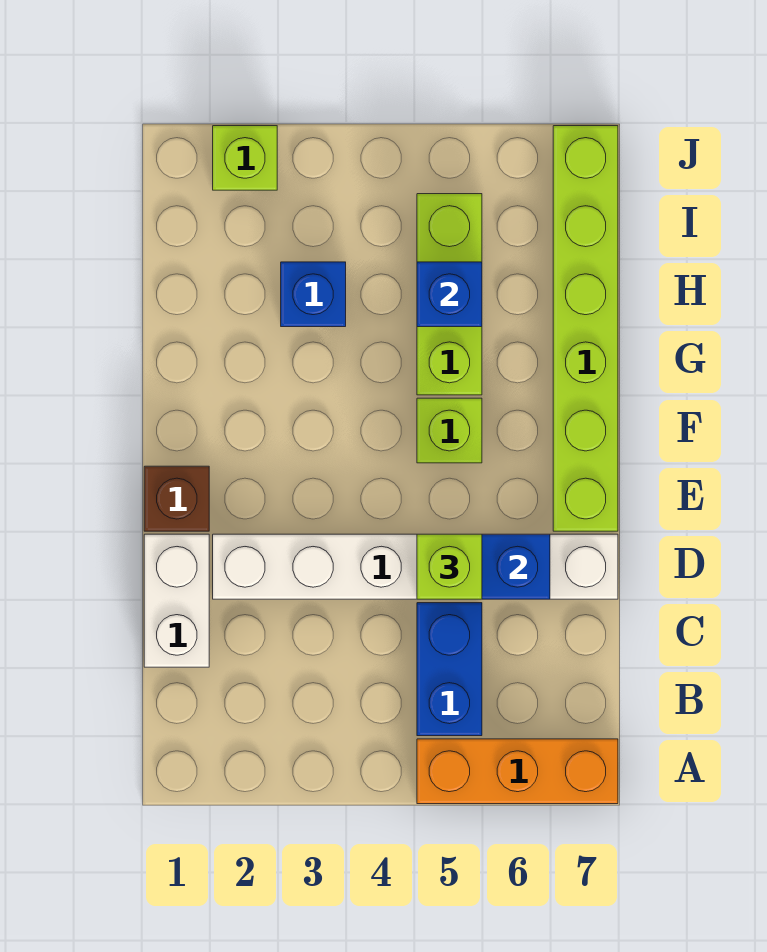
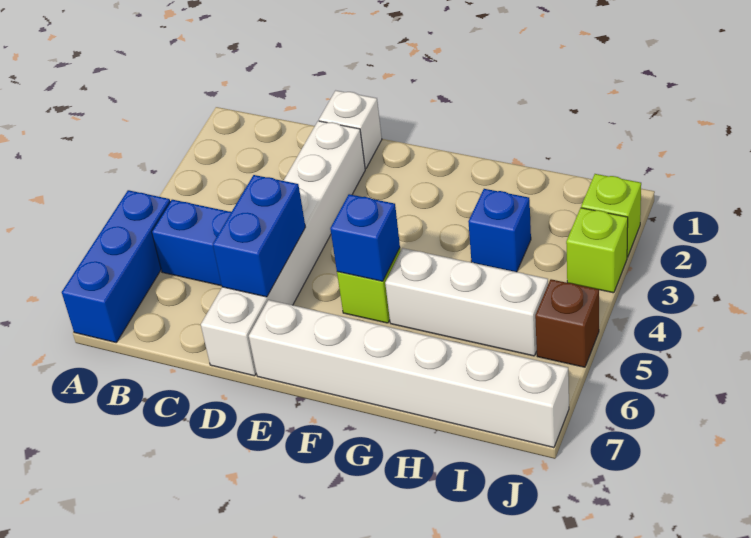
orange brick A5:A7 level 1 -> blue brick A5:A7 level 1
white brick C1:D1 level 1 -> white brick D1 level 1
lime brick D5 level 3 -> lime brick J3 level 1
brown brick E1 level 1 -> brown brick J5 level 1
lime brick E7:J7 level 1 -> white brick E7:J7 level 1
lime brick G5:I5 level 1 -> white brick G5:I5 level 1
blue brick H5 level 2 -> blue brick F5 level 2

